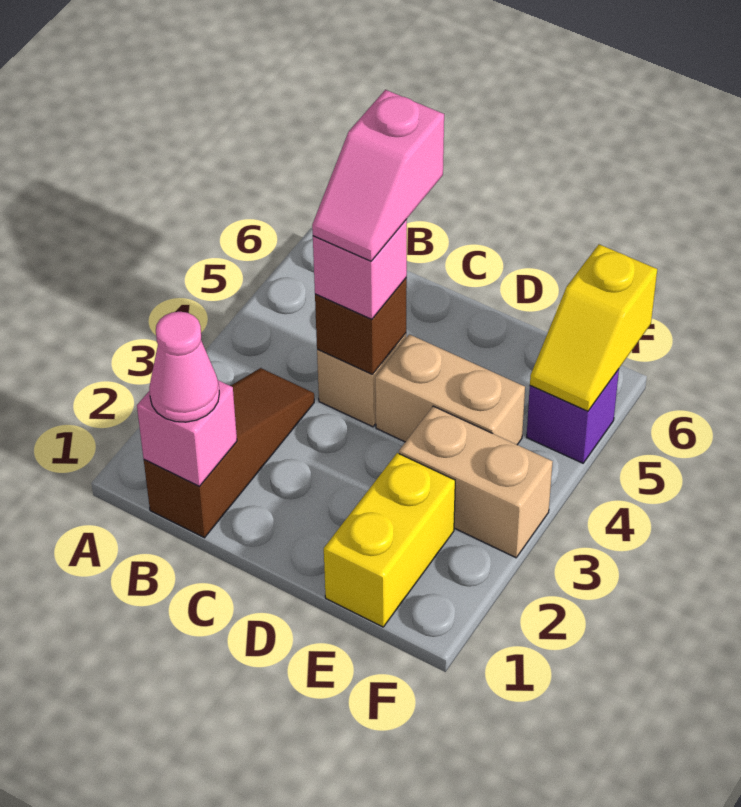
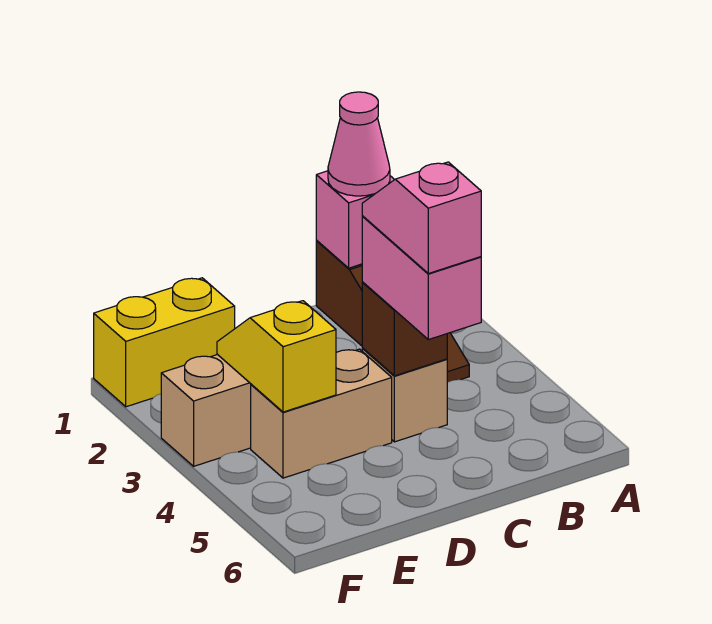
pink brick C4 level 3 -> pink brick C4:C5 level 3
yellow brick E1:E2 level 1 -> yellow brick E1:F1 level 1
purple brick F5 level 1 -> none
yellow slope F5:F6 level 2 top 6 -> yellow slope E3:E4 level 2 top 4

